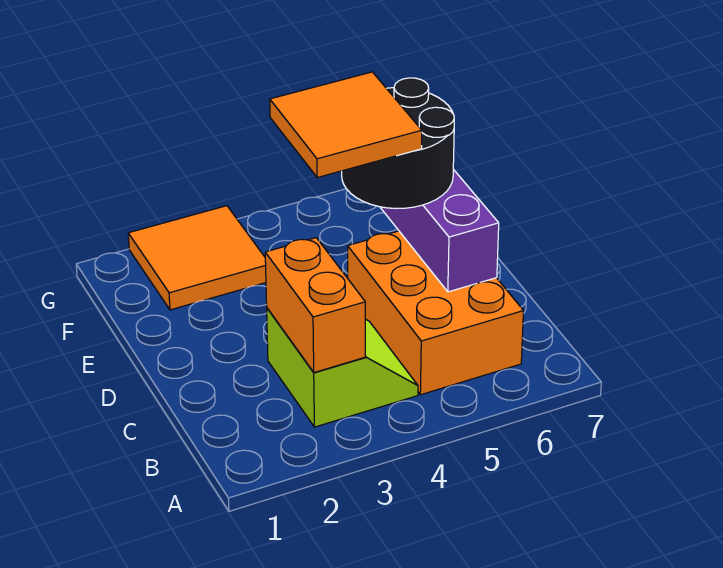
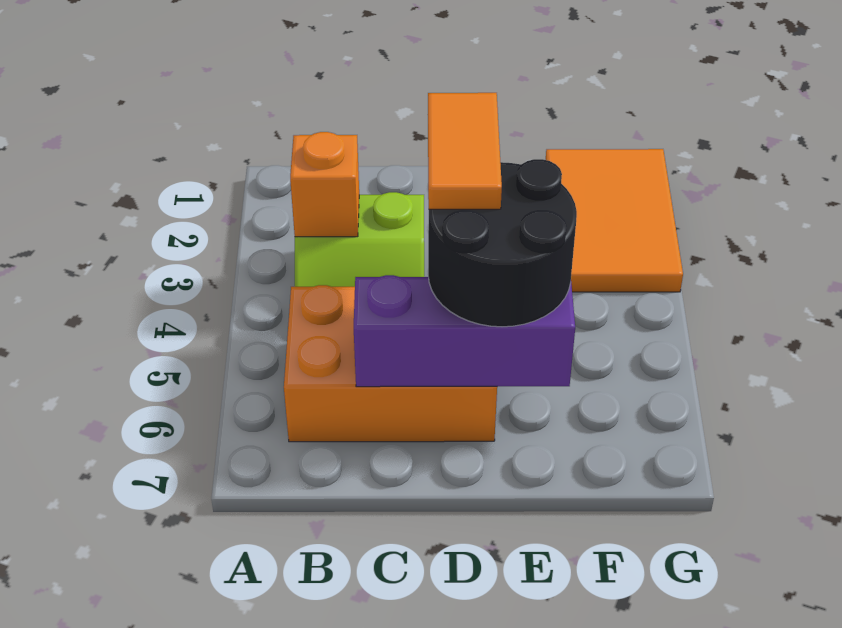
orange brick B3:C3 level 2 -> orange brick B3 level 2
orange tile D4:E5 level 4 -> orange tile D4:D5 level 4
orange tile F2:G3 level 1 -> orange tile F1:G3 level 1

